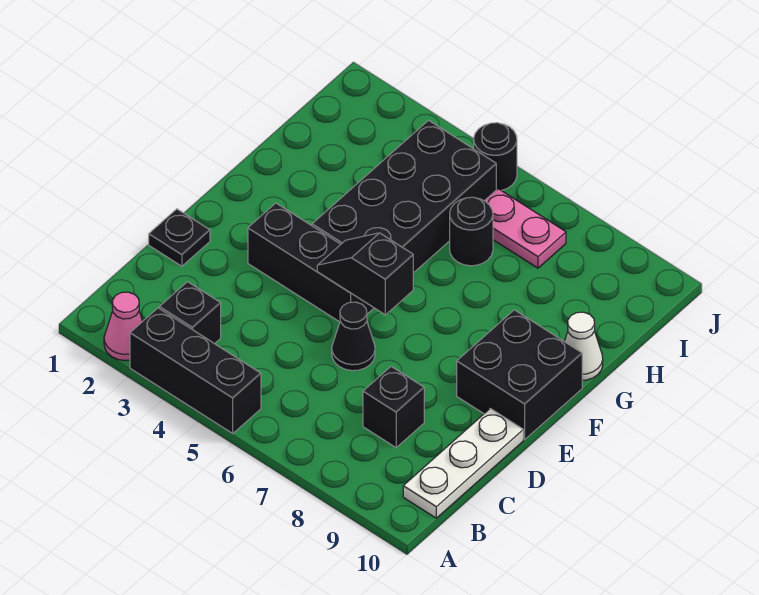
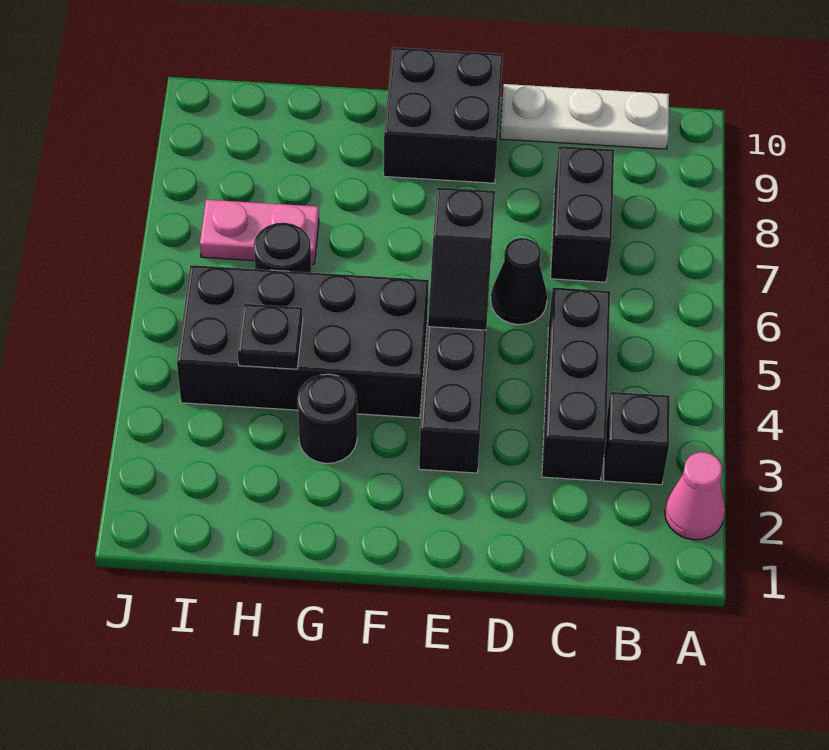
black brick A3:A5 level 1 -> black brick C3:C5 level 1
black brick C8 level 1 -> black brick C7:C8 level 1
black plate D1 level 1 -> black plate H4 level 2
white cone G10 level 1 -> none
pink plate I6:I7 level 1 -> pink plate H7:I7 level 1
black round brick J5 level 1 -> black round brick G3 level 1

